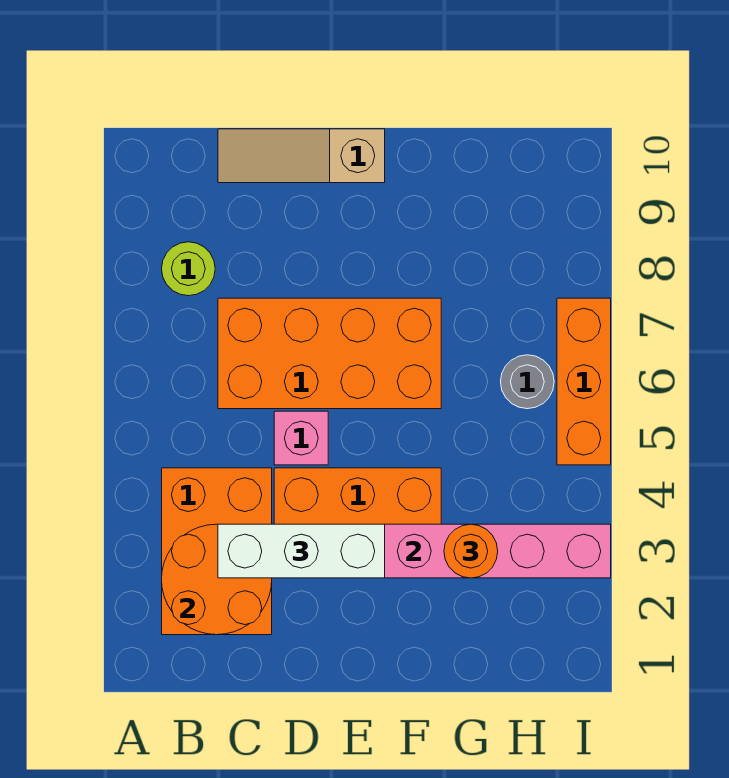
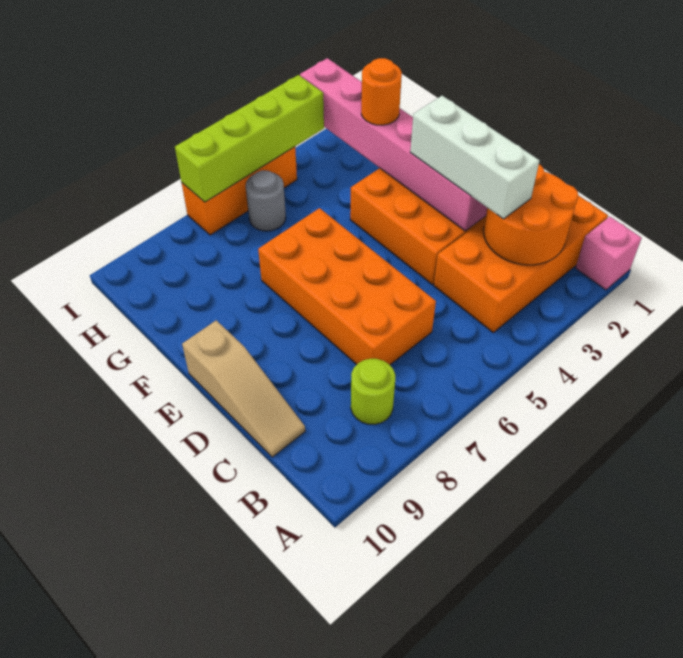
orange brick B2:C4 level 1 -> orange brick B1:C4 level 1
pink brick D5 level 1 -> pink brick A1 level 1
none -> lime brick I4:I7 level 2

